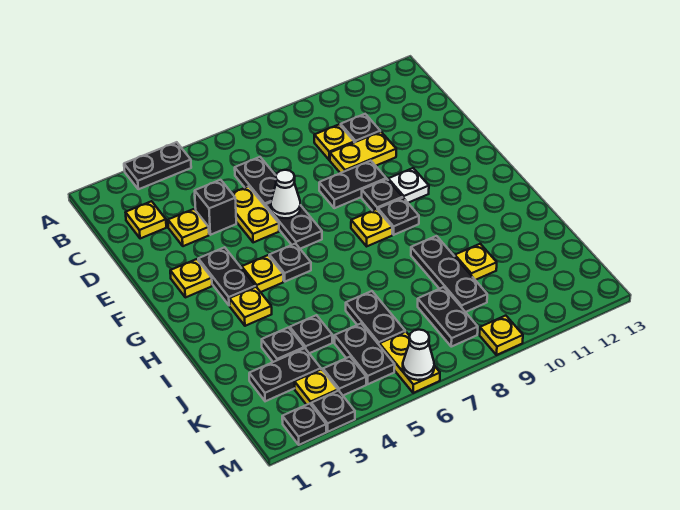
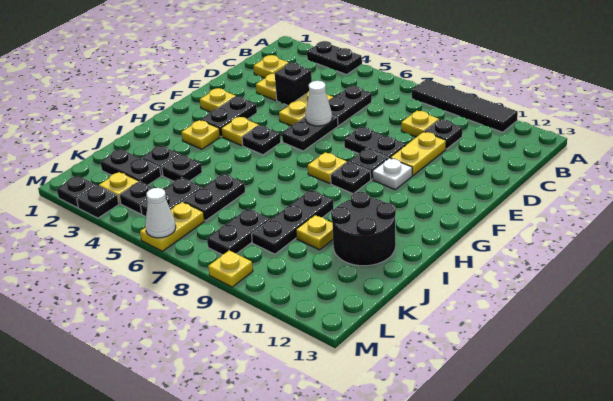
none -> black tile A8:A11 level 1
yellow plate D9:D10 level 1 -> yellow plate D10:E10 level 1
none -> black round brick I11:J12 level 1

